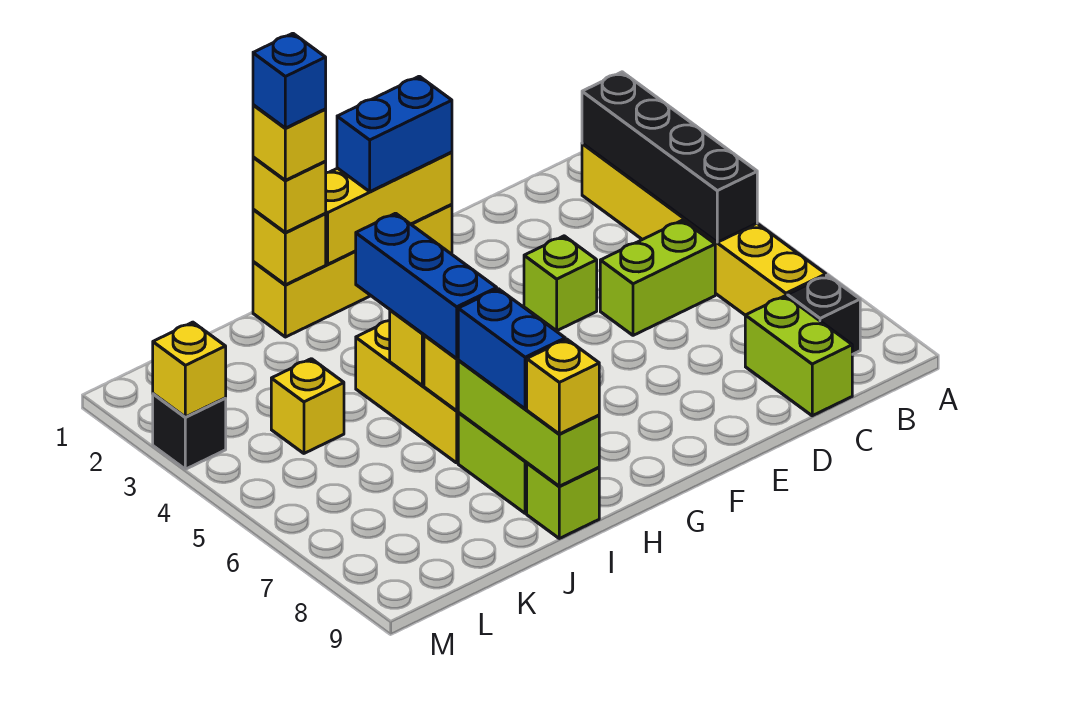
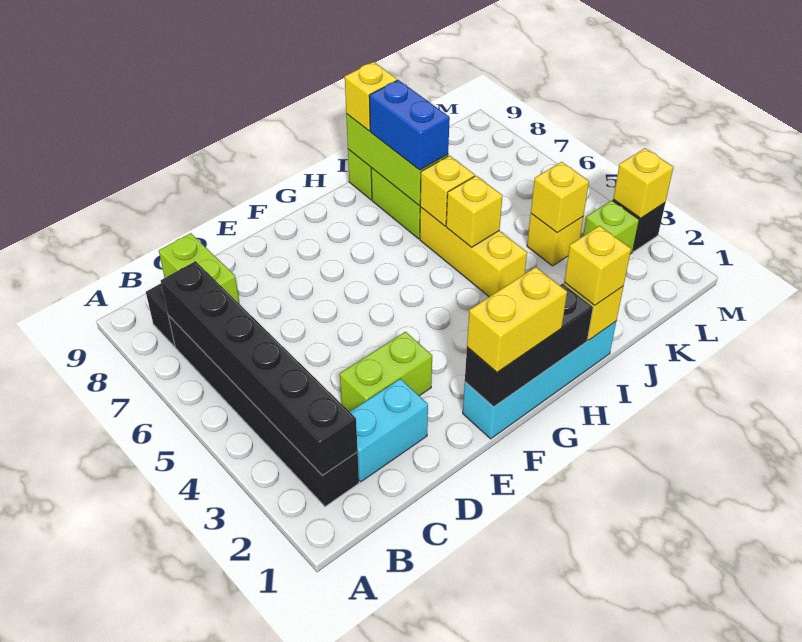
yellow brick B2:B7 level 1 -> black brick B2:B7 level 1
black brick B2:B5 level 2 -> black brick B2:B7 level 2
none -> cyan brick C2:D2 level 1
lime brick C5:D5 level 1 -> lime brick D3:E3 level 1
lime brick E4 level 1 -> lime brick L3 level 1
yellow brick F1:I1 level 1 -> cyan brick F1:I1 level 1
yellow brick F1:H1 level 2 -> black brick F1:H1 level 2
blue brick F1:G1 level 3 -> yellow brick F1:G1 level 3
yellow brick I1 level 4 -> yellow brick K4 level 2
blue brick I1 level 5 -> none
blue brick I4:I6 level 3 -> none

